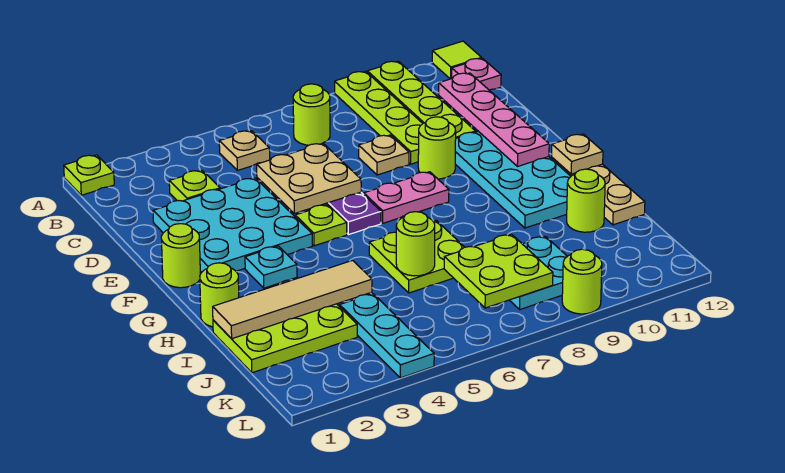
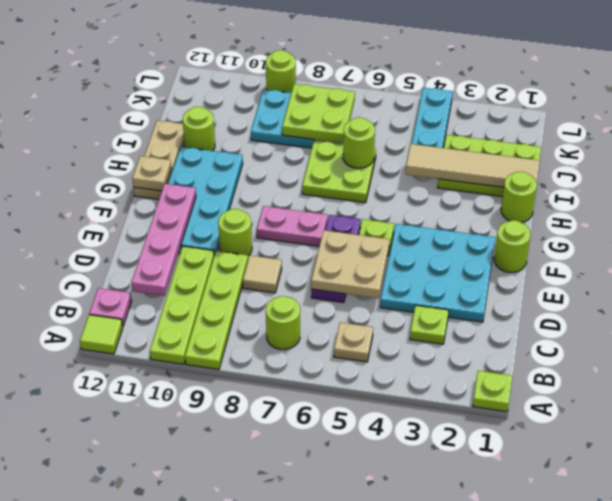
tan plate D8 level 1 -> tan tile D8 level 1
cyan plate G3 level 1 -> none

